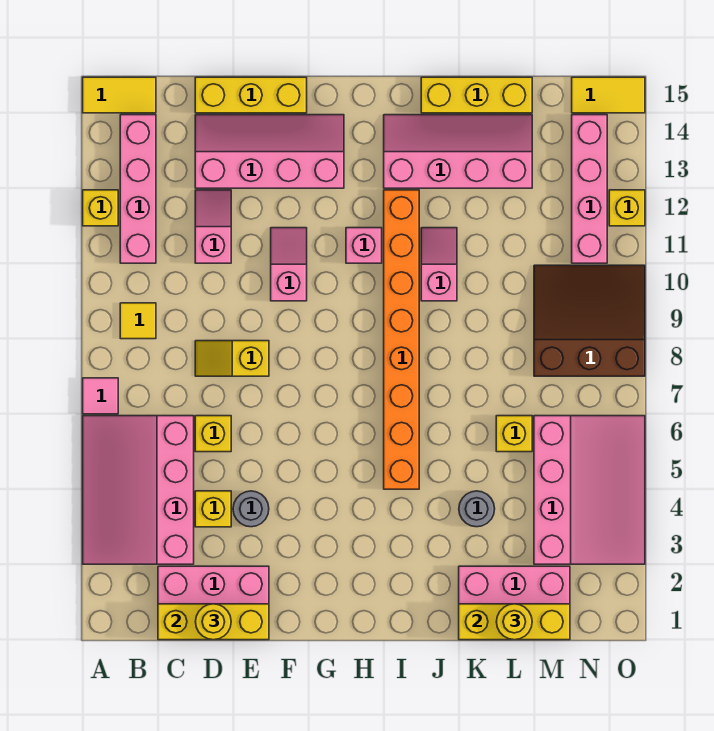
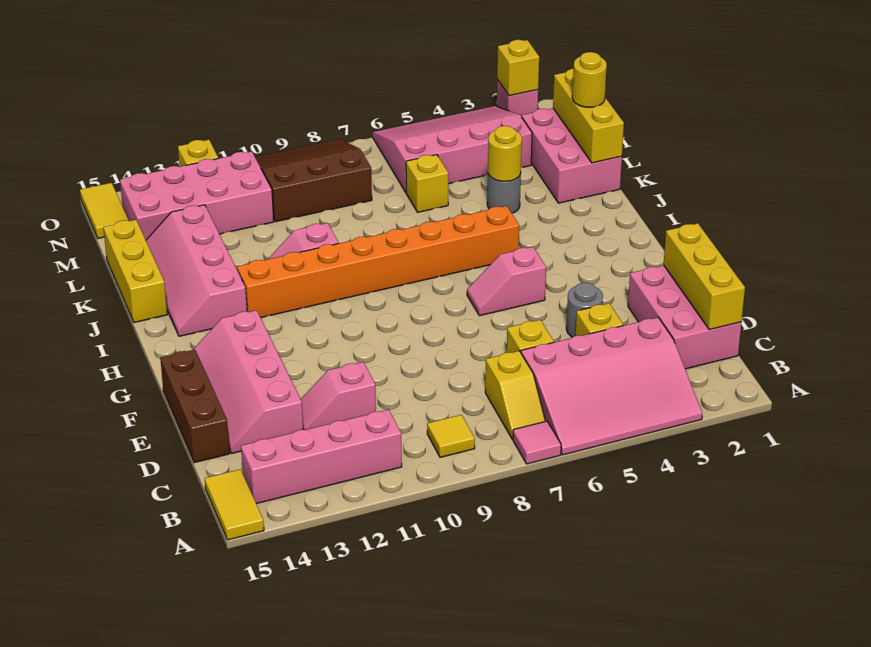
yellow brick A12 level 1 -> yellow brick O2 level 2
yellow round brick D1 level 3 -> yellow round brick K4 level 2
yellow slope D8:E8 level 1 top E -> yellow slope B7:C7 level 1 top C
yellow brick D15:F15 level 1 -> brown brick D15:F15 level 1
pink slope F10:F11 level 1 top 10 -> pink slope G5:G6 level 1 top 5
pink brick H11 level 1 -> pink brick O2 level 1
brown slope M8:O10 level 1 top 8 -> brown slope M8:O10 level 1 top M
pink brick N11:N14 level 1 -> pink brick M11:N14 level 1

